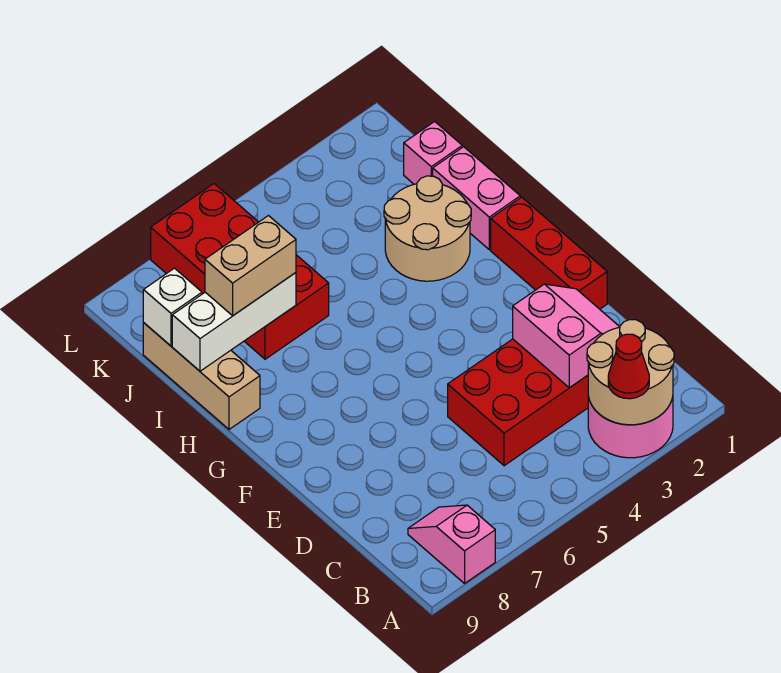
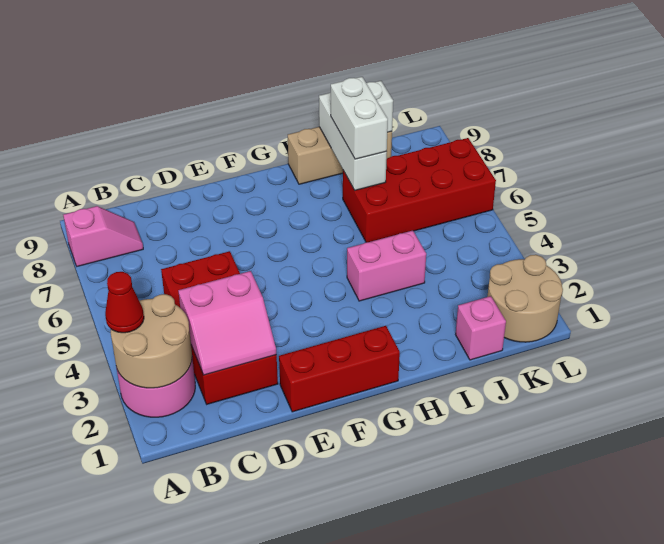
pink brick H1:I1 level 1 -> pink brick H4:I4 level 1
tan round brick H2:I3 level 1 -> tan round brick K1:L2 level 1
tan brick I7:I8 level 3 -> white brick I7:I8 level 3

